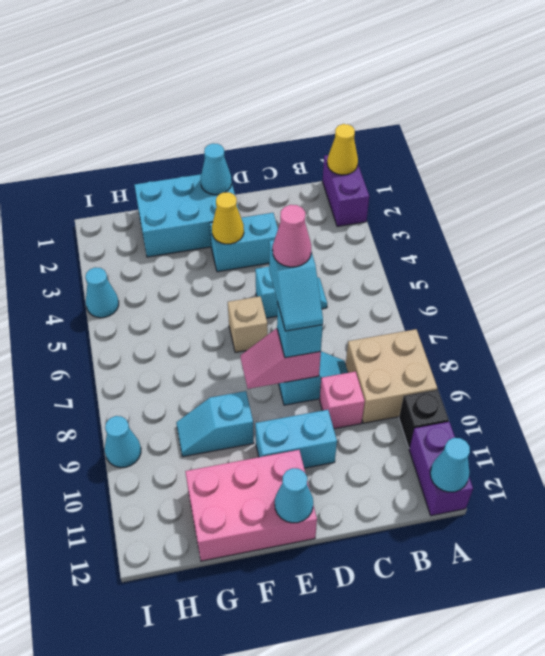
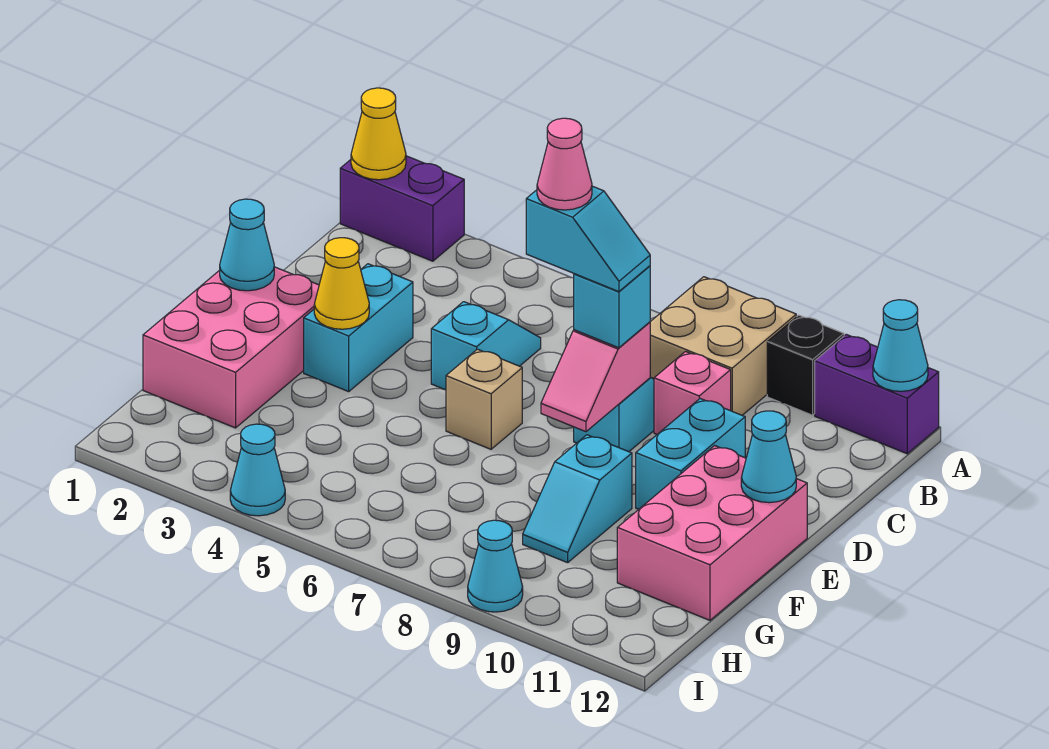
cyan brick E1:G2 level 1 -> pink brick E1:G2 level 1

